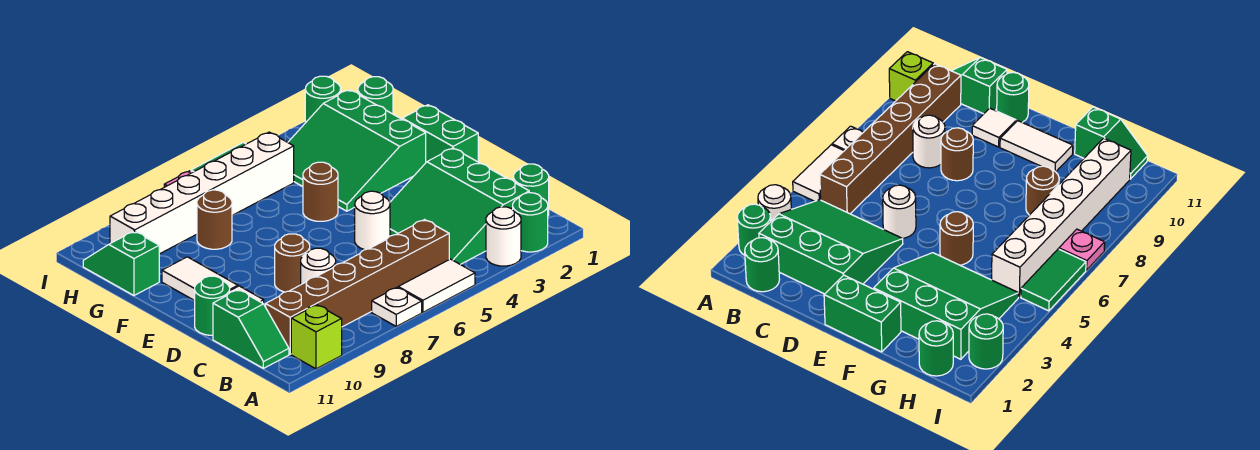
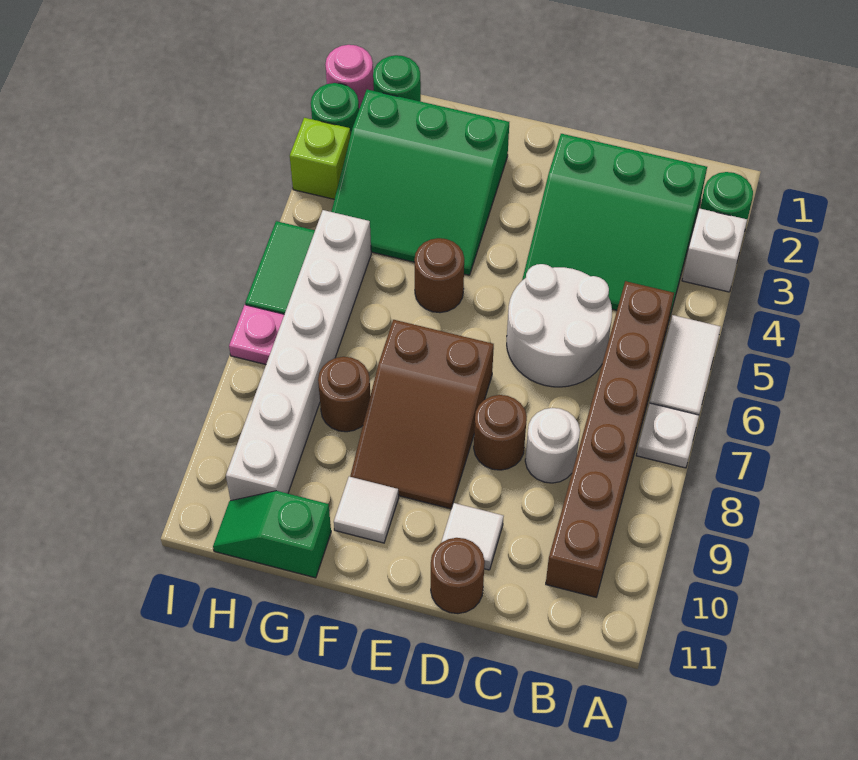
white round brick A3 level 1 -> white brick A3 level 1
lime brick A10 level 1 -> lime brick I3 level 1
green round brick B1 level 1 -> none
green slope B11:C11 level 1 top C -> none
white round brick D5 level 1 -> white round brick C5:D6 level 1
green round brick D11 level 1 -> brown round brick D11 level 1
green brick E1:F1 level 1 -> none
none -> brown slope E7:F9 level 1 top 7
white tile E10:F10 level 1 -> white tile F10 level 1
none -> pink round brick I1 level 1

